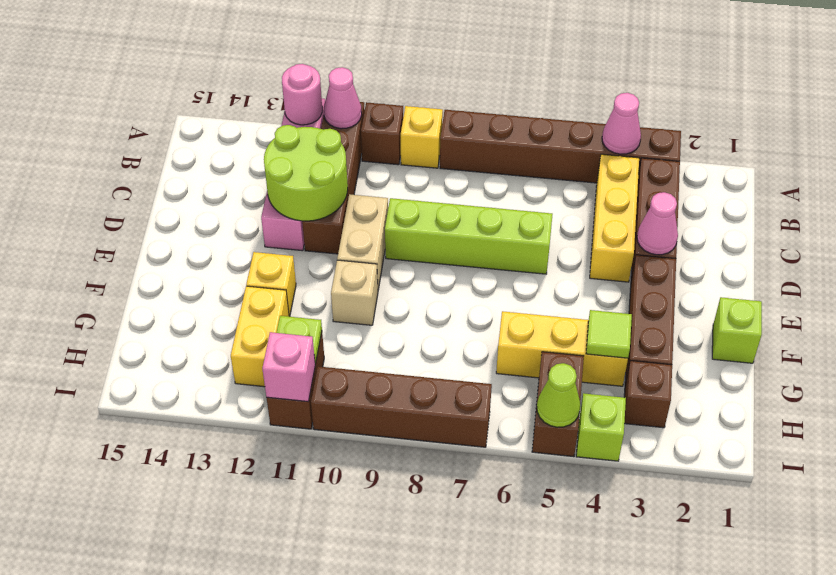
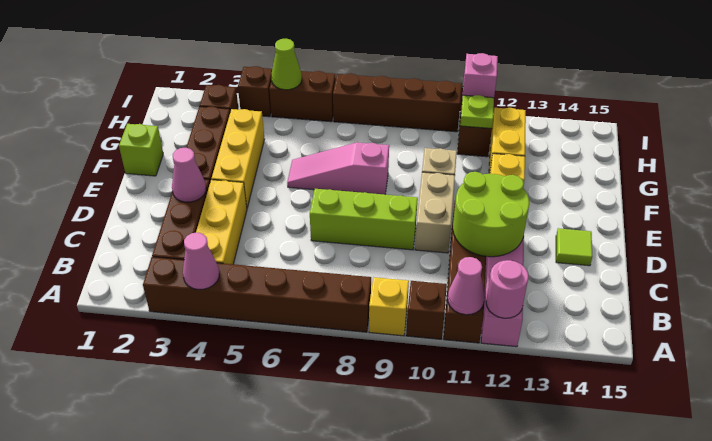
lime brick D6:D9 level 1 -> lime brick D7:D9 level 1
none -> pink slope F6:F8 level 1 top 8
yellow brick G4:G6 level 1 -> yellow brick E4:G4 level 1
lime tile G4 level 2 -> lime tile D14 level 1
brown brick H5:I5 level 1 -> brown brick I5:I6 level 1
lime brick I4 level 1 -> brown brick I4 level 1

